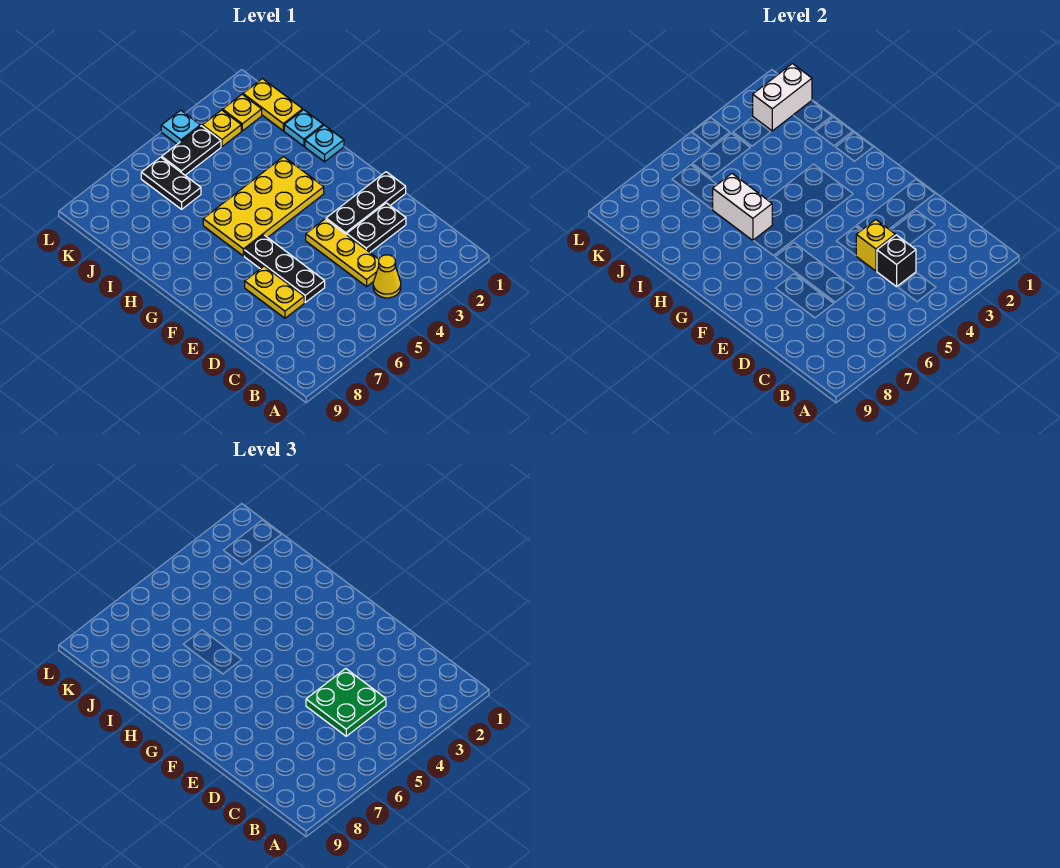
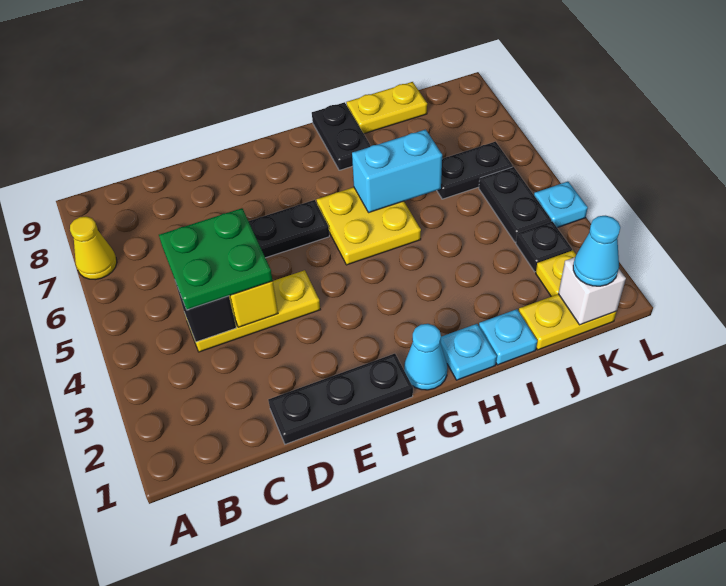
yellow cone B4 level 1 -> yellow cone A7 level 1
black plate D2:D3 level 1 -> black plate H8:H9 level 1
yellow plate D7:E7 level 1 -> yellow plate I9:J9 level 1
black plate E1:E3 level 1 -> black plate D1:F1 level 1
none -> cyan cone G1 level 1
yellow plate G3:H6 level 1 -> yellow plate G5:H6 level 1
white brick H6:I6 level 2 -> cyan brick H6:I6 level 2
white brick K1:K2 level 2 -> white brick K1 level 2
none -> cyan cone K1 level 3
yellow plate K3 level 1 -> black plate K3 level 1

